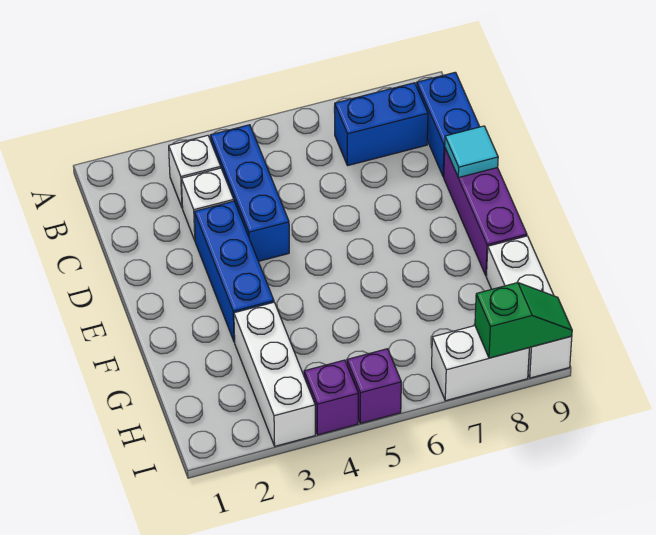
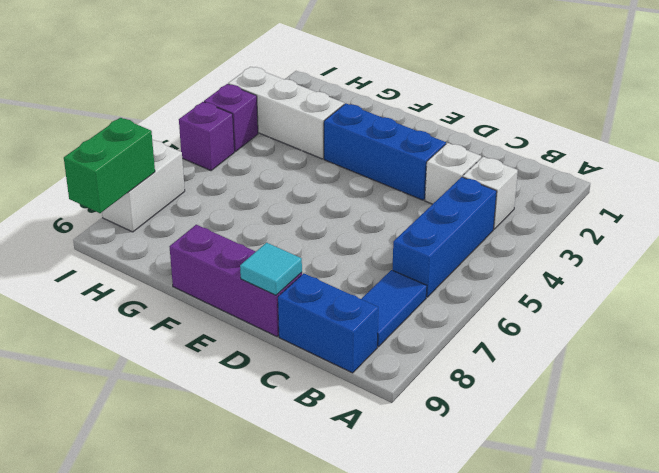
blue brick B4:D4 level 1 -> blue brick B4:B6 level 1
blue brick B7:B8 level 1 -> blue tile B7:B8 level 1
white brick G9:I9 level 1 -> none
green slope I8:I9 level 2 top 8 -> green brick I8:I9 level 2

